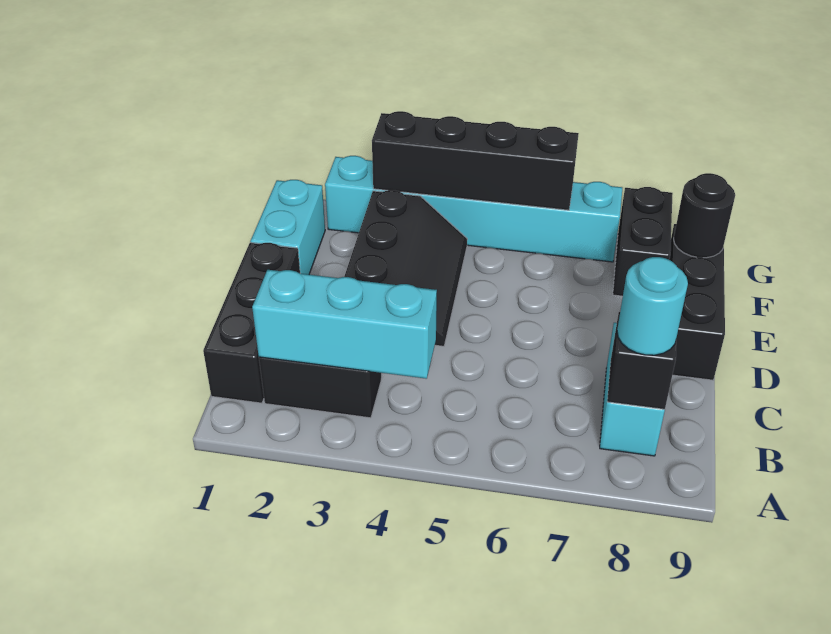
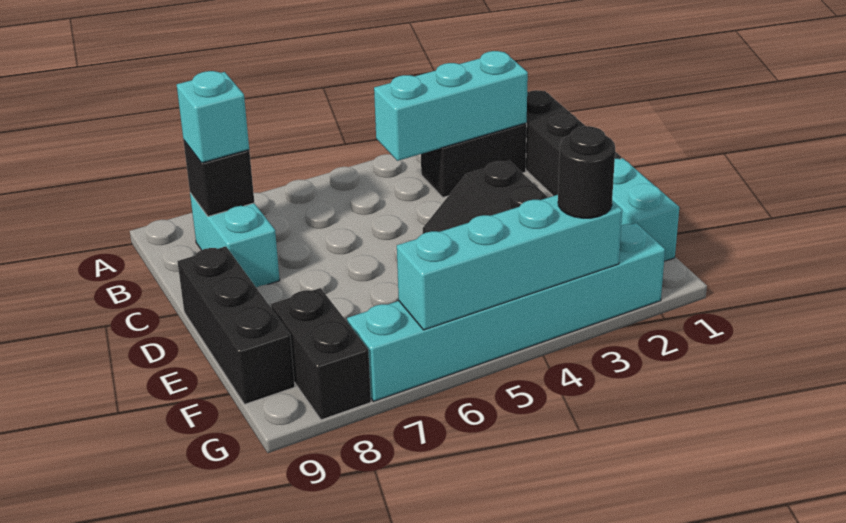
cyan round brick B8 level 3 -> cyan brick B8 level 3
black round brick F9 level 2 -> black round brick G3 level 3
black brick G3:G6 level 2 -> cyan brick G3:G6 level 2

